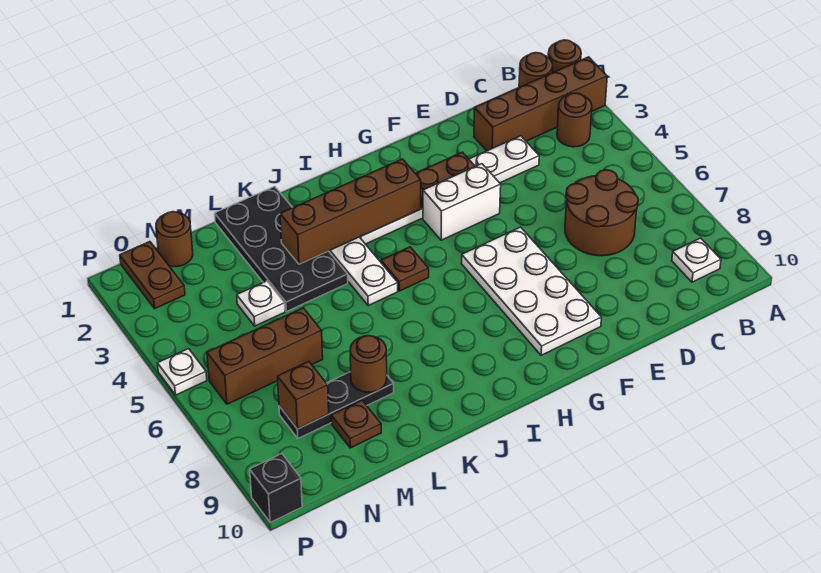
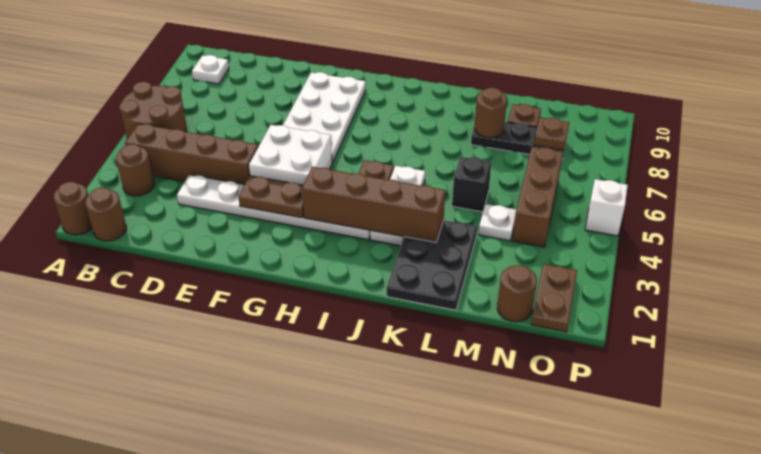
brown brick A2:D2 level 1 -> brown brick B4:E4 level 1
brown round brick C6:D7 level 1 -> brown round brick A5:B6 level 1
white brick F4:G4 level 1 -> white brick F4:G5 level 1
black plate K1:L4 level 1 -> black plate K1:L3 level 1
brown brick M6:O6 level 1 -> brown brick N4:N6 level 1
brown brick N8 level 2 -> brown plate N8 level 2
white plate P5 level 1 -> white brick P5 level 1
black brick P10 level 1 -> black brick L5 level 1

